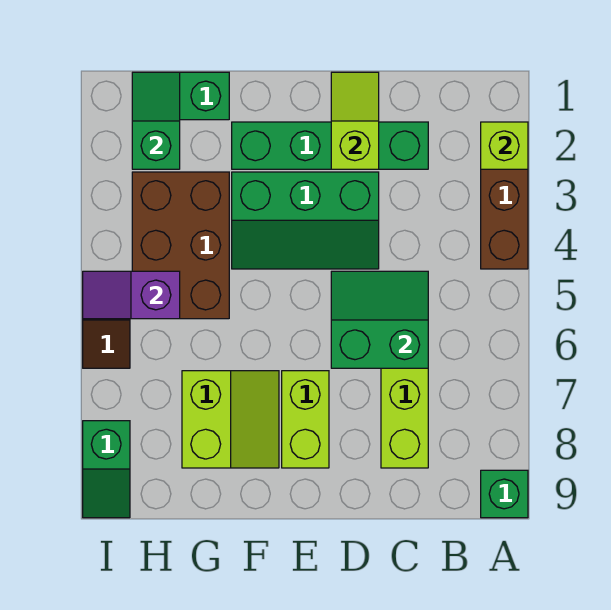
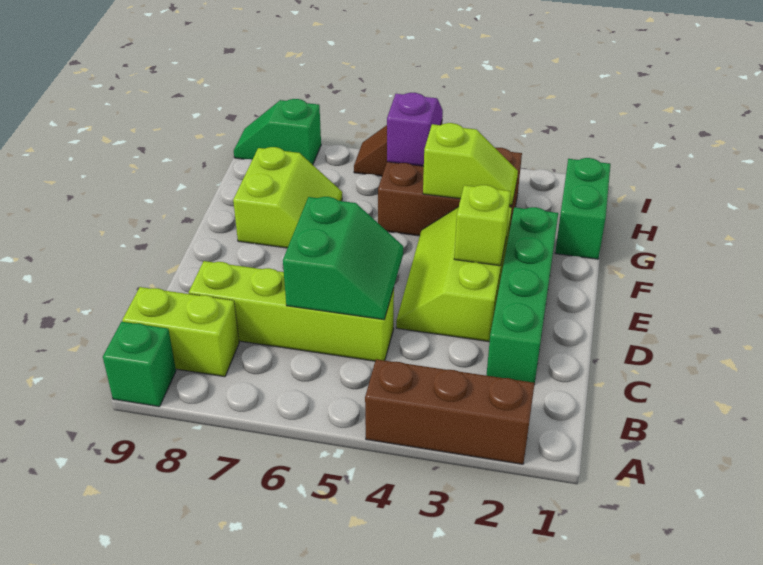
lime brick A2 level 2 -> lime brick E3 level 2
lime slope D1:D2 level 2 top 2 -> lime slope G3:G4 level 2 top 4
green slope D3:F4 level 1 top 3 -> lime slope D3:F4 level 1 top 3
lime brick E7:E8 level 1 -> lime brick B8:B9 level 1
lime slope F7:G8 level 1 top G -> lime slope F7:G8 level 1 top 8
green slope H1:H2 level 2 top 2 -> none

